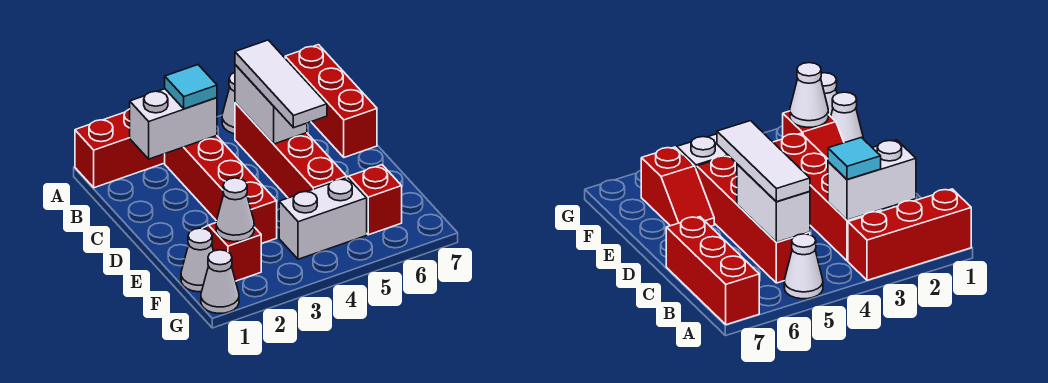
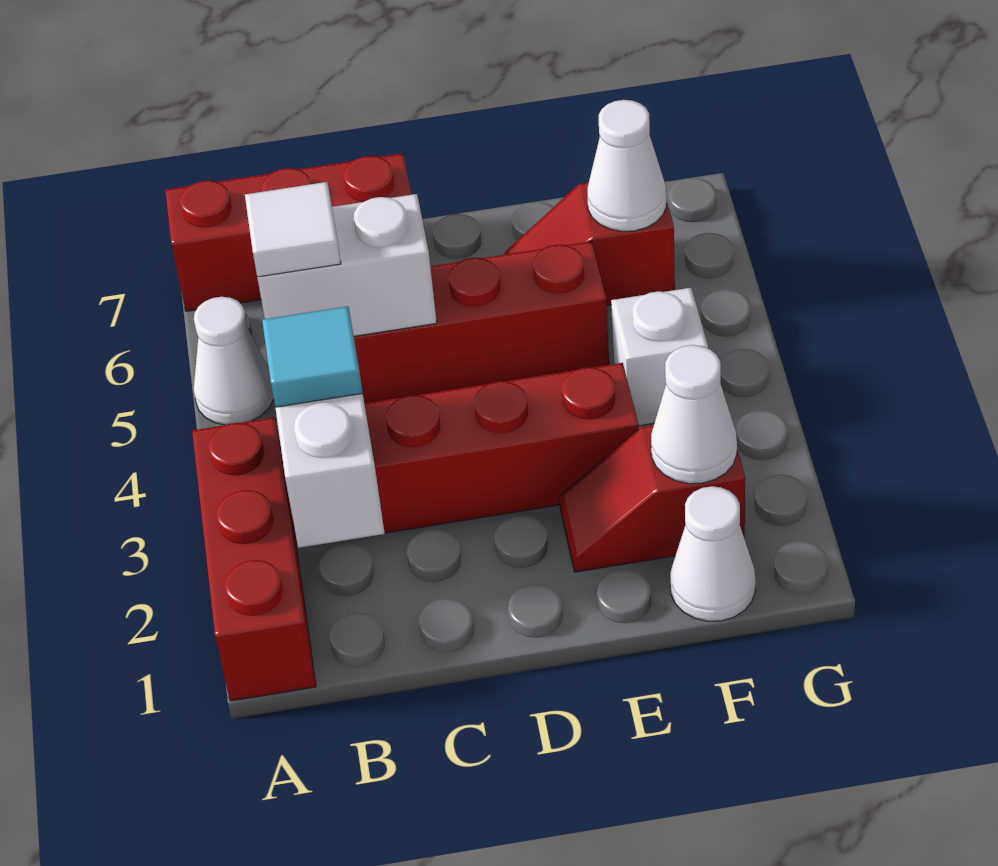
white tile B5:D5 level 3 -> white tile B5 level 3
white brick F4:F5 level 1 -> white brick F4 level 1
white cone G1 level 1 -> white cone F6 level 2

